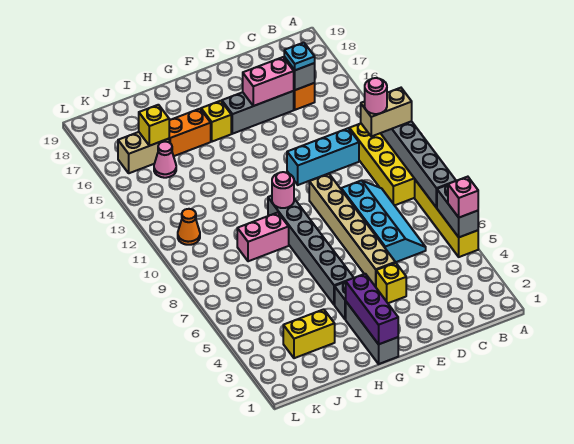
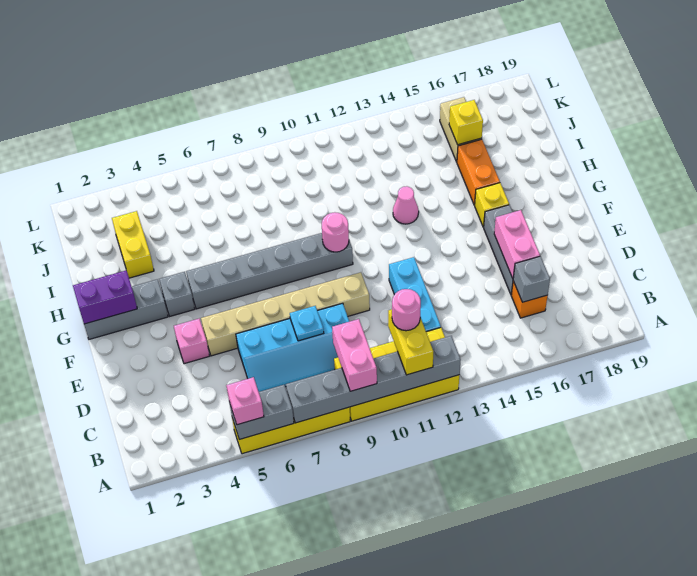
tan brick A11:B11 level 3 -> yellow brick A11:B11 level 3
cyan plate C16 level 3 -> cyan plate D8 level 2
yellow brick E4 level 1 -> pink brick E4 level 1
purple brick G1:G3 level 2 -> purple brick G1:G2 level 2
pink brick H9:I9 level 1 -> pink brick A9:B9 level 3
pink cone J15 level 1 -> pink cone H13 level 1
orange cone K11 level 1 -> none

